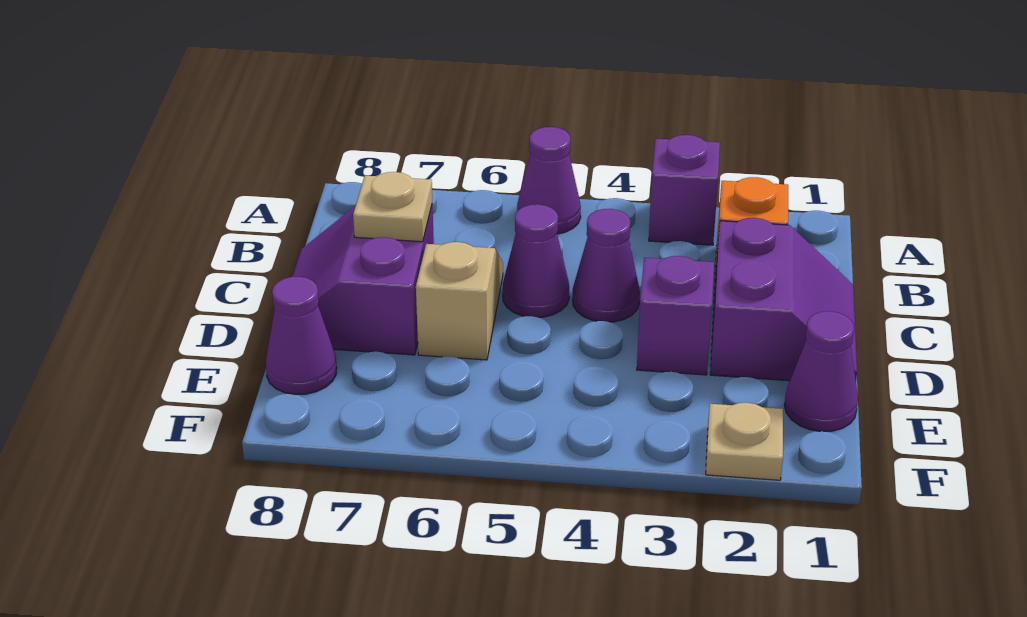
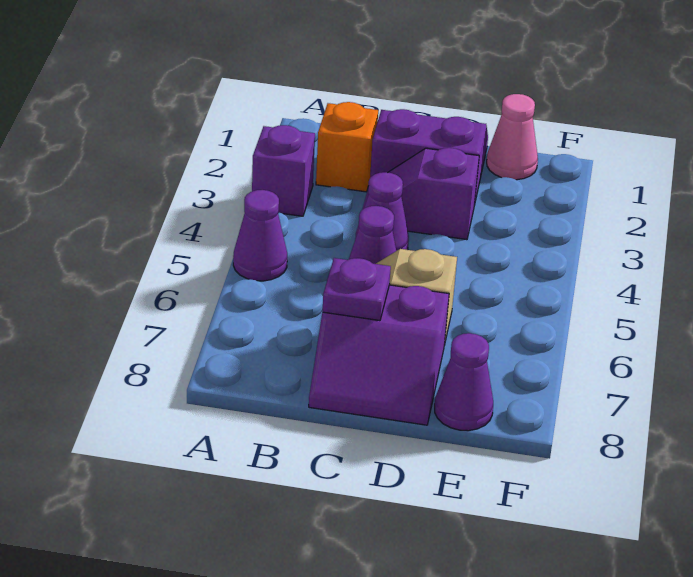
tan plate C7 level 2 -> purple plate C7 level 2
purple cone E1 level 1 -> pink cone E1 level 1
tan plate F2 level 1 -> none

